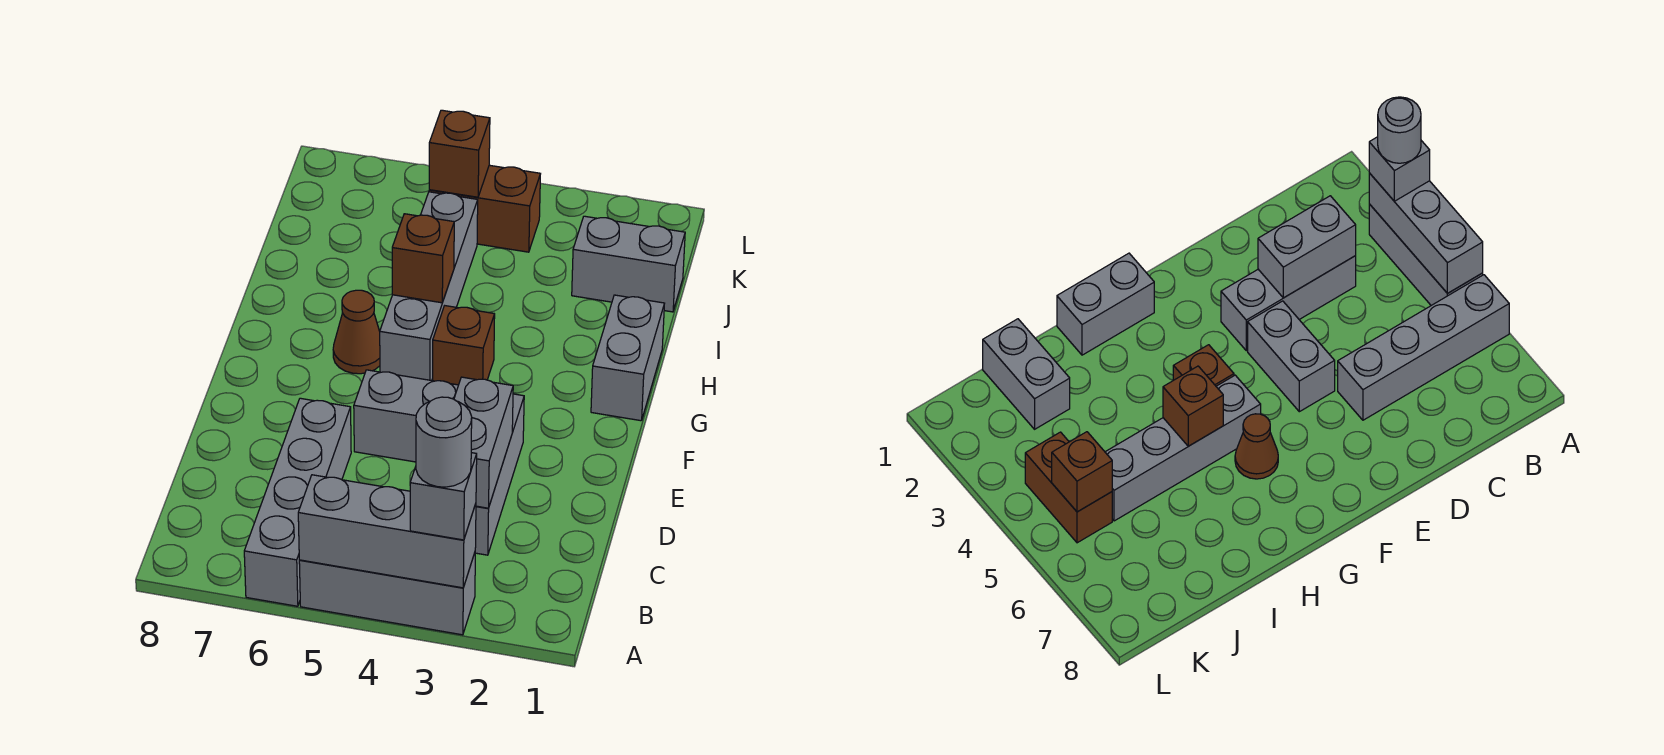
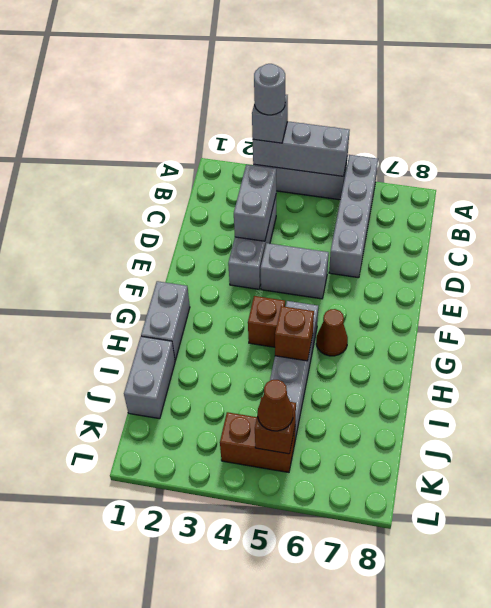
grey brick J1:J2 level 1 -> grey brick I1:J1 level 1
none -> brown cone K5 level 3

